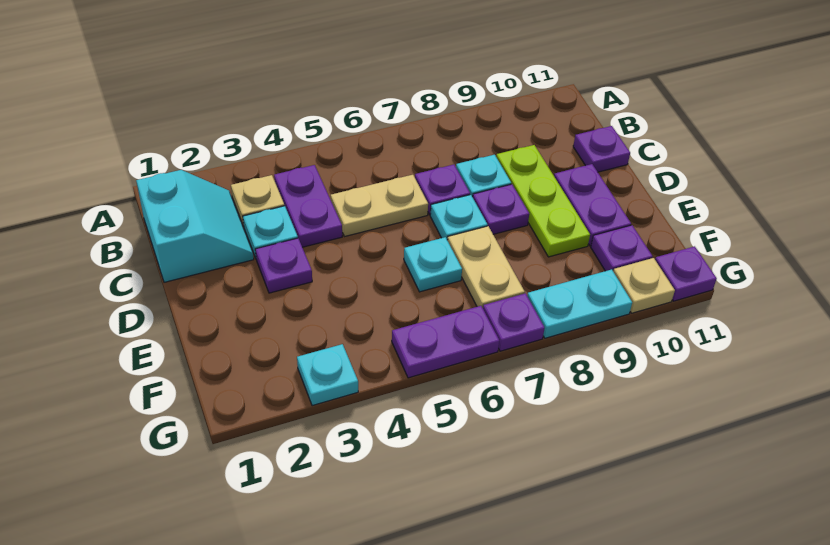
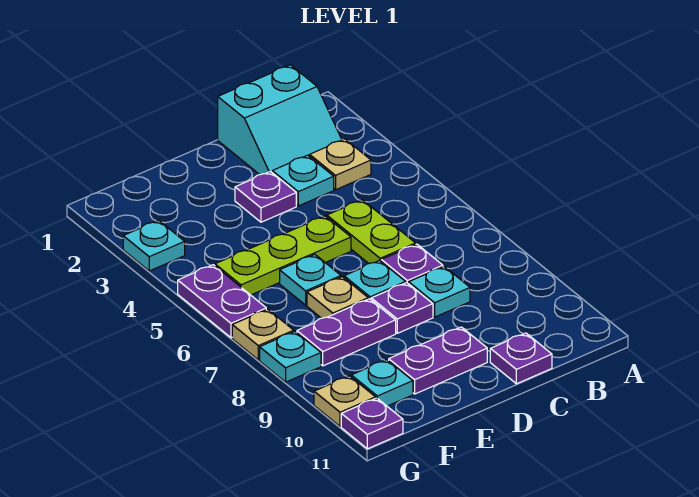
purple plate B4:C4 level 1 -> purple plate E8:F8 level 1
tan plate C5:C6 level 1 -> lime plate C5:C6 level 1
lime plate C9:E9 level 1 -> lime plate D5:F5 level 1
tan plate E7:F7 level 1 -> tan plate E7 level 1
purple plate F10 level 1 -> cyan plate F10 level 1
purple plate G7 level 1 -> tan plate G7 level 1
cyan plate G8:G9 level 1 -> cyan plate G8 level 1

